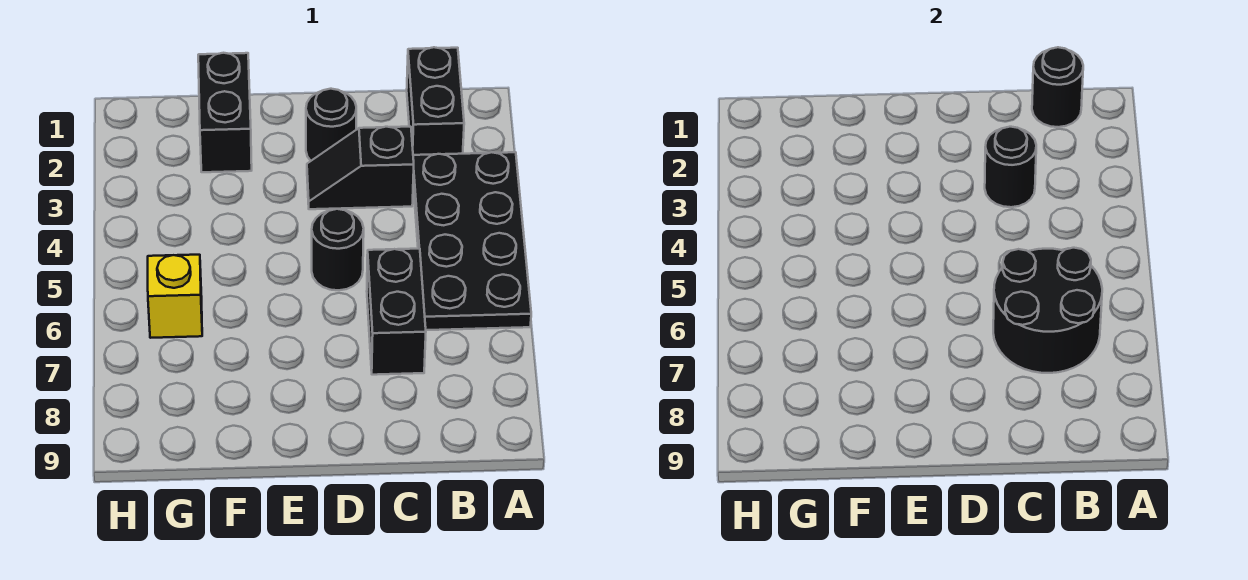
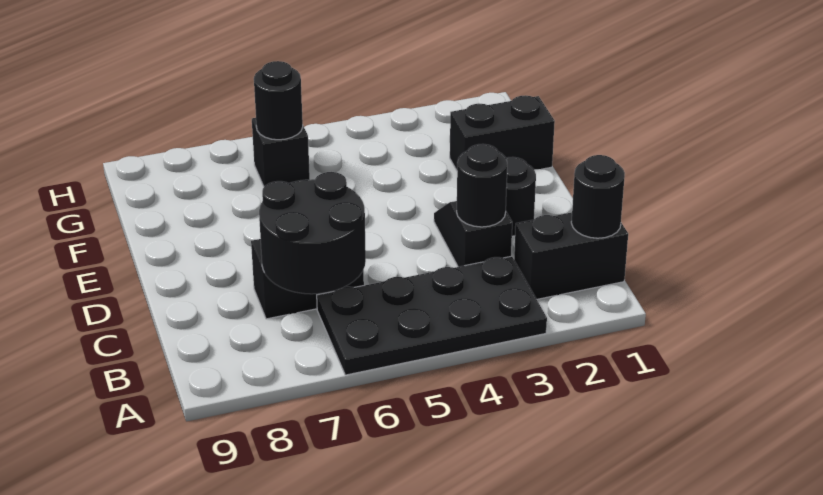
black round brick D5 level 1 -> black round brick G6 level 2
yellow brick G6 level 1 -> black brick G6 level 1

